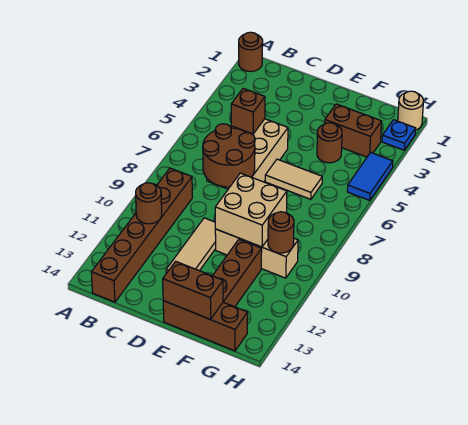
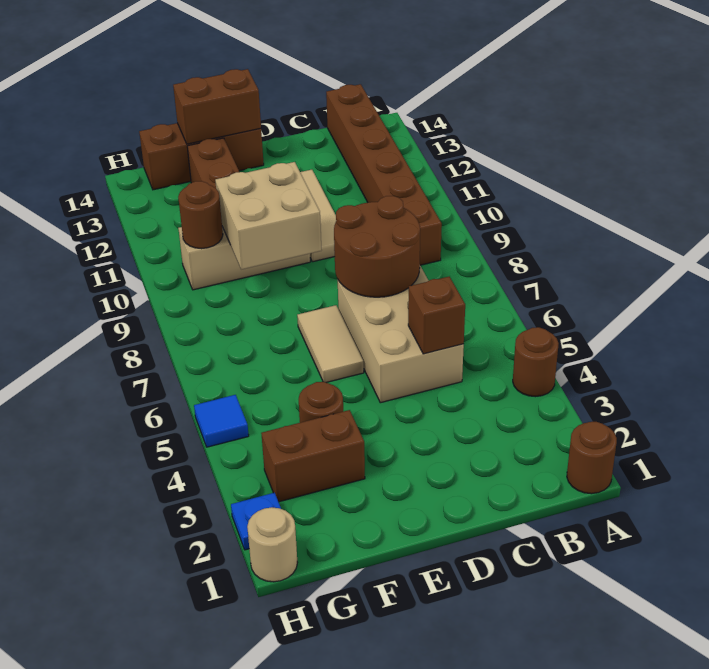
brown round brick B11 level 2 -> brown round brick A4 level 1
tan tile E6:F6 level 1 -> tan tile E6:E7 level 1
blue tile H4:H5 level 1 -> blue tile H5 level 1

